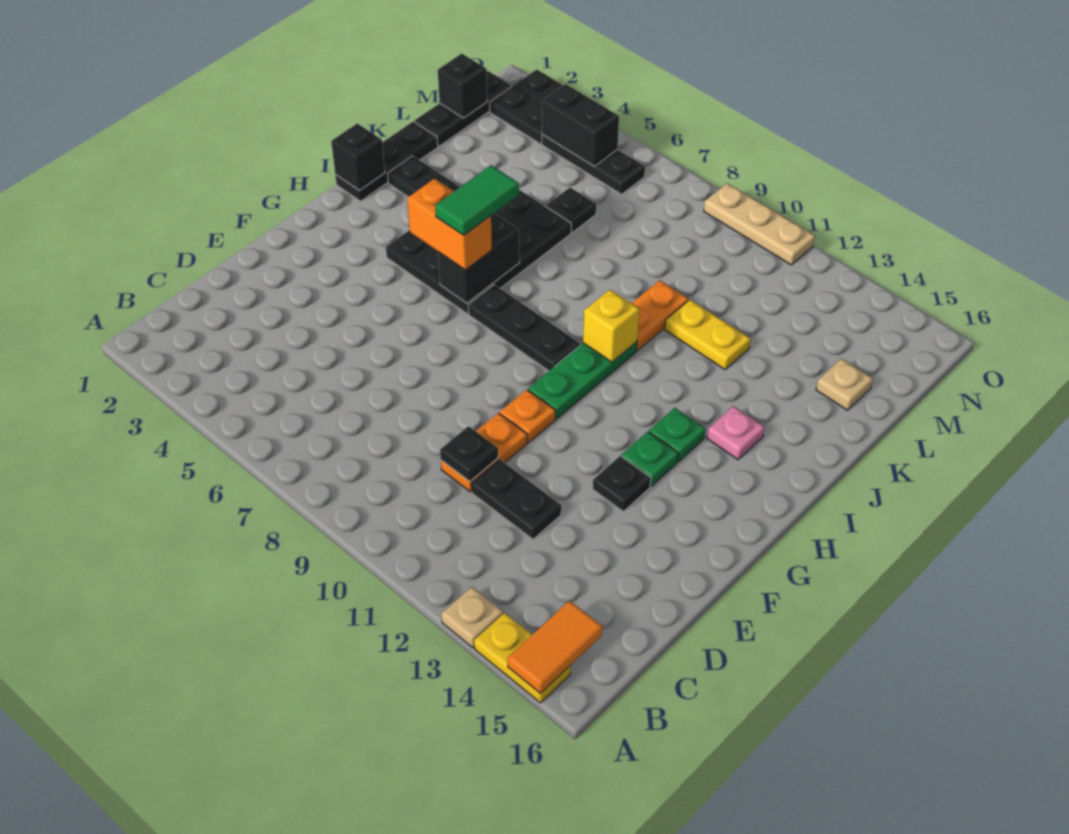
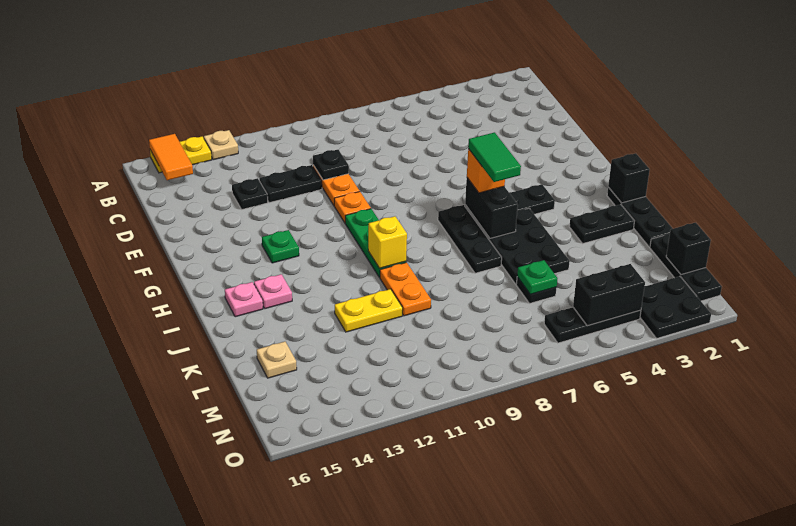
black plate F13 level 1 -> black plate D13 level 1
orange brick H5:H6 level 3 -> orange brick H6 level 3
black plate H7:H9 level 1 -> black plate H7:J7 level 1
green plate H13 level 1 -> green plate L6 level 2
none -> pink plate I15 level 1
tan plate O9:O11 level 1 -> none

